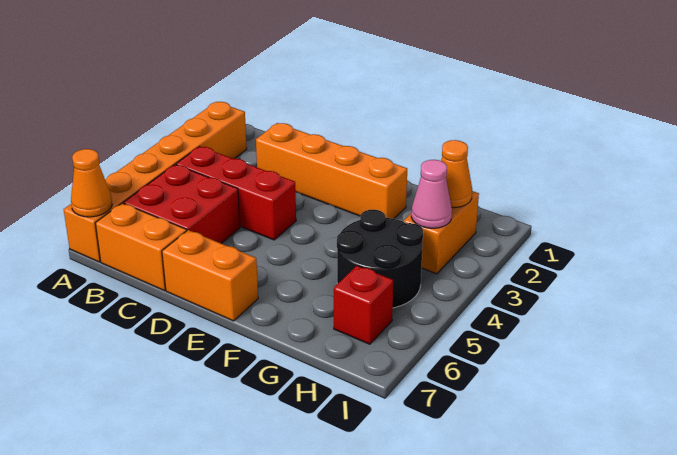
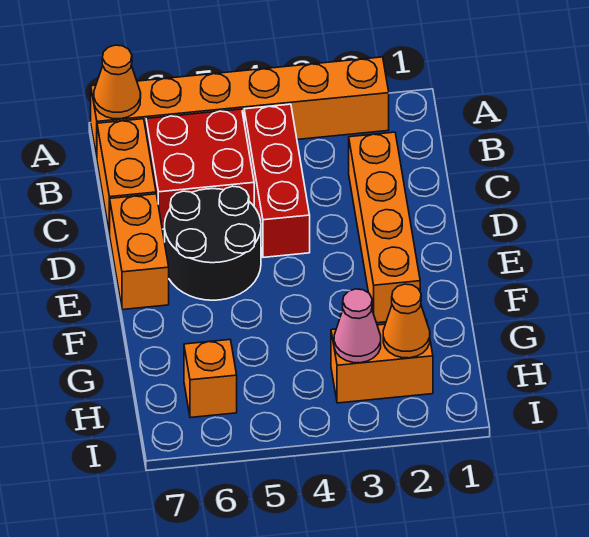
black round brick G4:H5 level 1 -> black round brick D5:E6 level 1
red brick H6 level 1 -> orange brick H6 level 1

